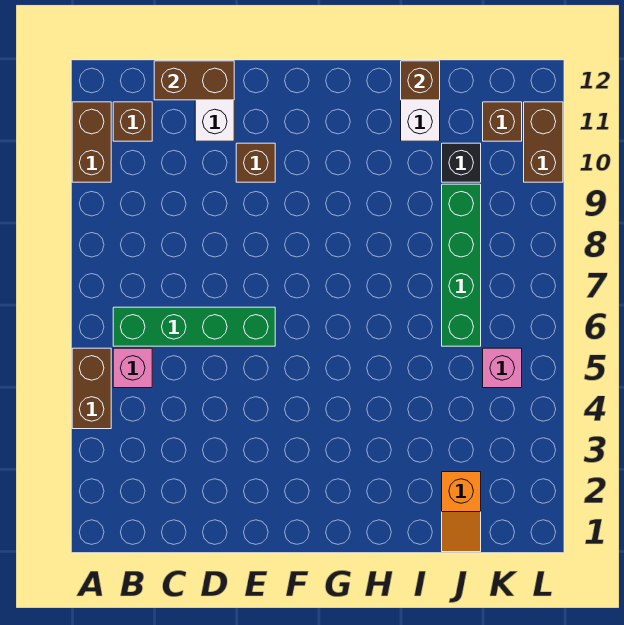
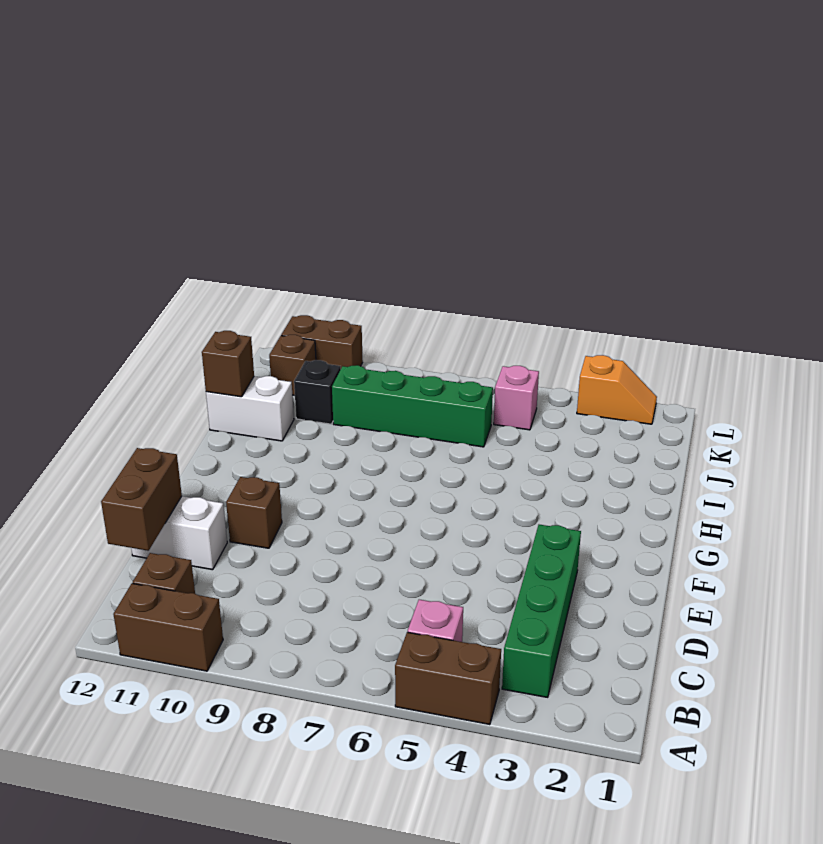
green brick B6:E6 level 1 -> green brick B3:E3 level 1
orange slope J1:J2 level 1 top 2 -> orange slope L2:L3 level 1 top 3

